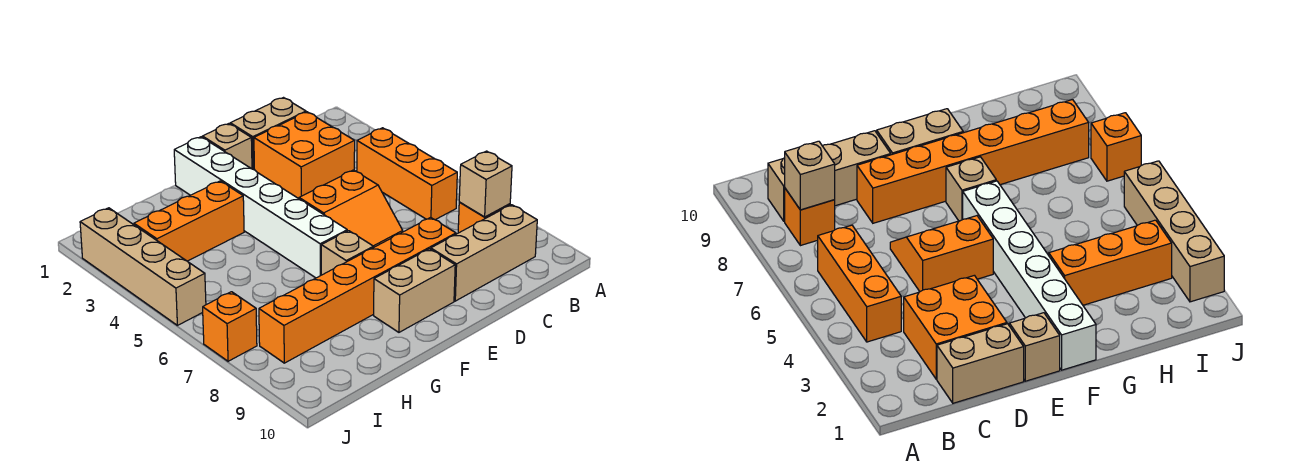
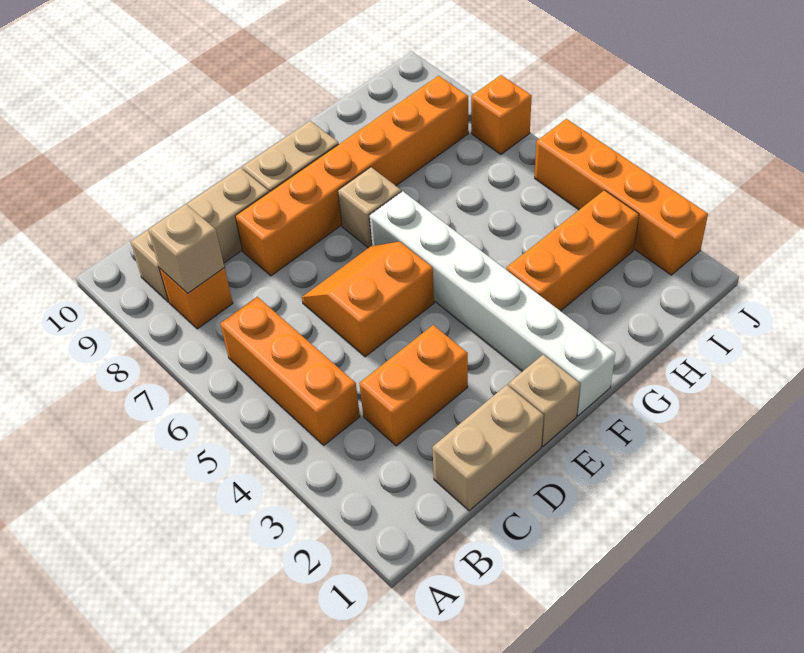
orange brick C2:D3 level 1 -> orange brick C3:D3 level 1
tan brick J2:J5 level 1 -> orange brick J2:J5 level 1

